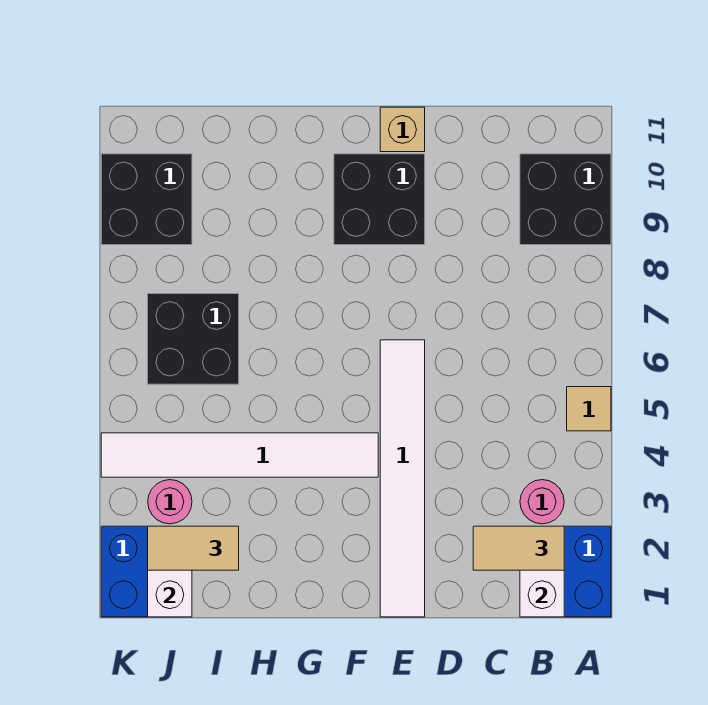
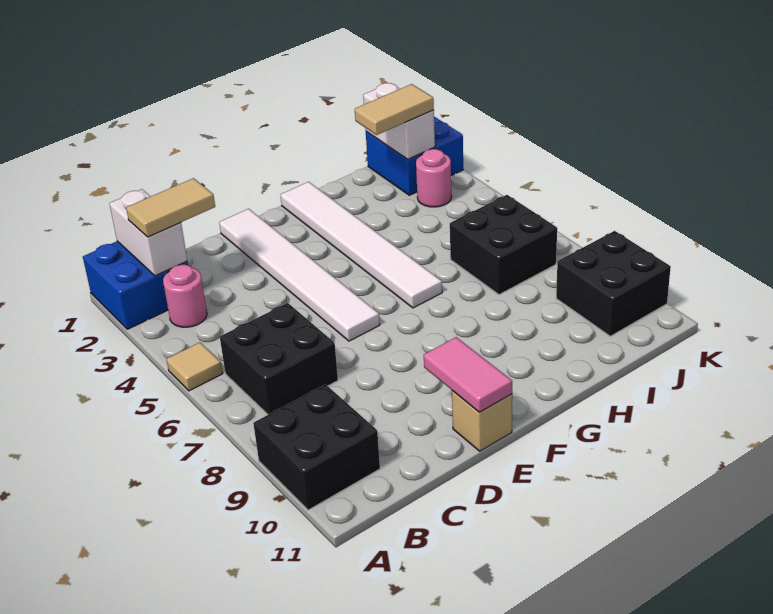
black brick E9:F10 level 1 -> black brick B6:C7 level 1
none -> pink tile E10:E11 level 2
white tile F4:K4 level 1 -> white tile G1:G6 level 1

